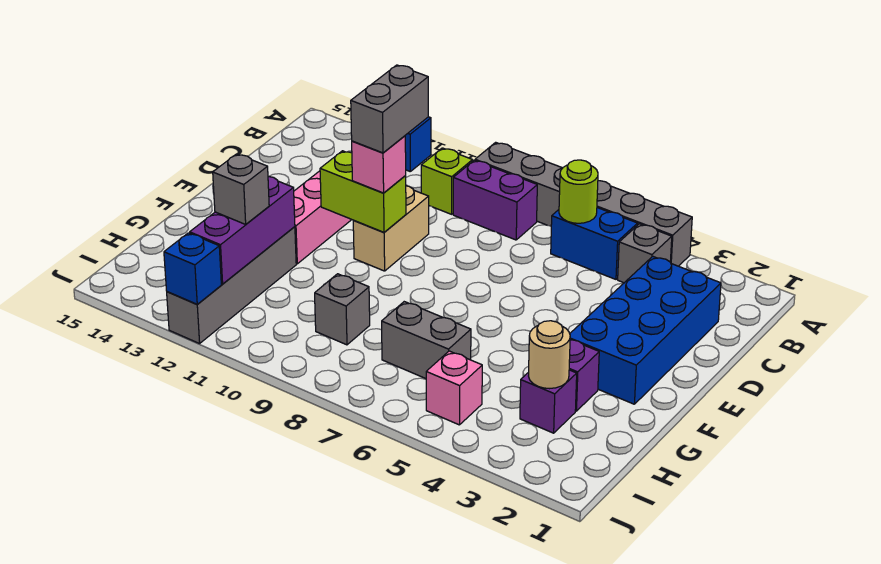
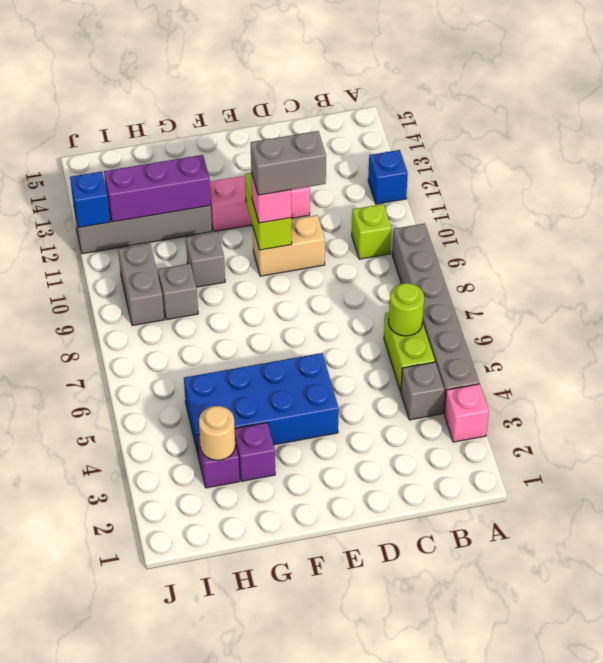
blue brick B5:B6 level 1 -> lime brick B5:B6 level 1
purple brick B8:B9 level 1 -> none
blue brick C2:F3 level 1 -> blue brick E4:H5 level 1
grey brick H6:H7 level 1 -> grey brick I9:I10 level 1
grey brick H12 level 3 -> grey brick G10 level 1
pink brick I5 level 1 -> pink brick A3 level 1

